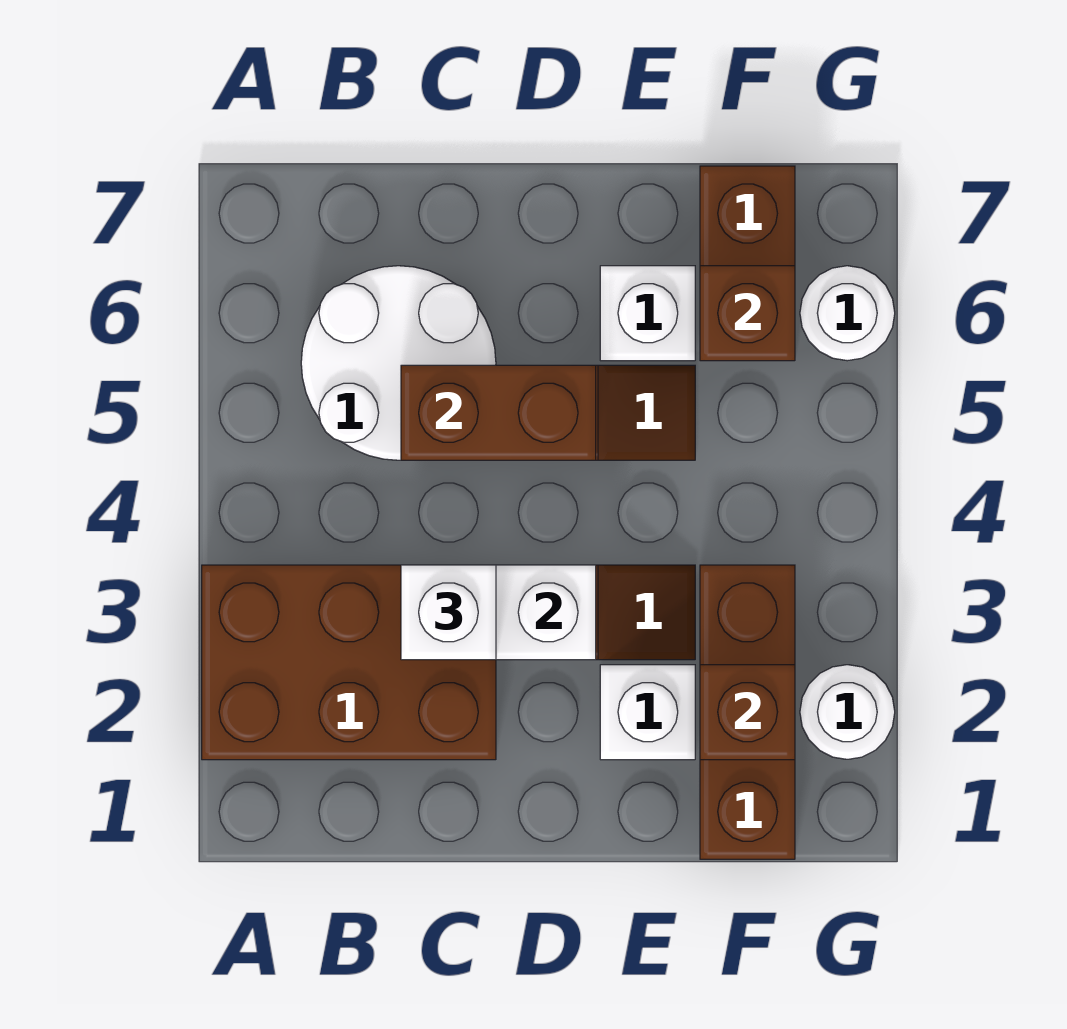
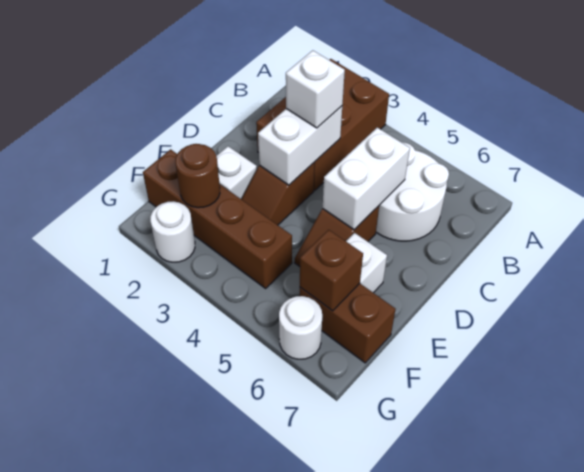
brown brick C5:D5 level 2 -> white brick C5:D5 level 2
brown brick F1:F3 level 1 -> brown brick F1:F4 level 1
brown brick F2 level 2 -> brown round brick F2 level 2

